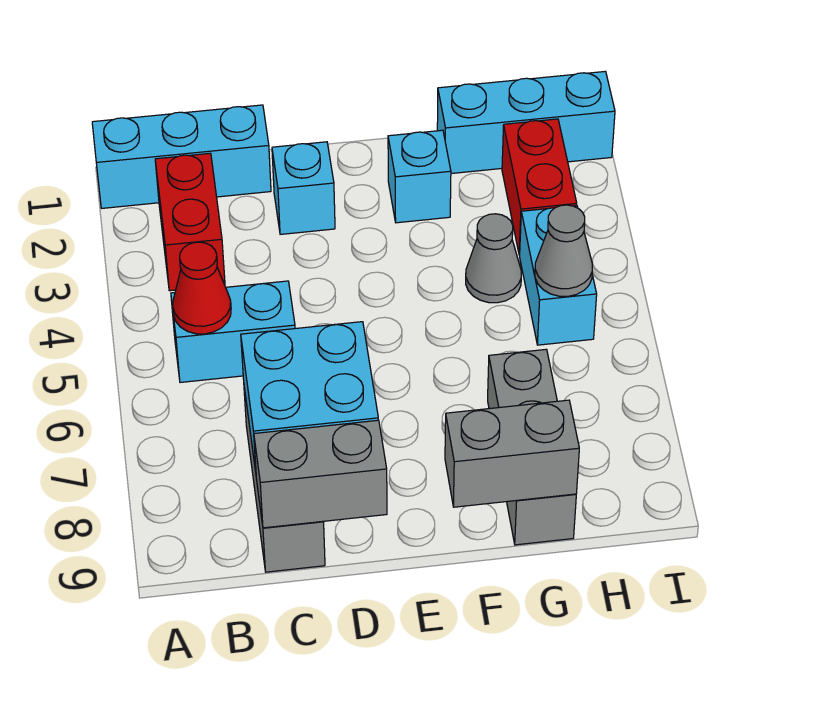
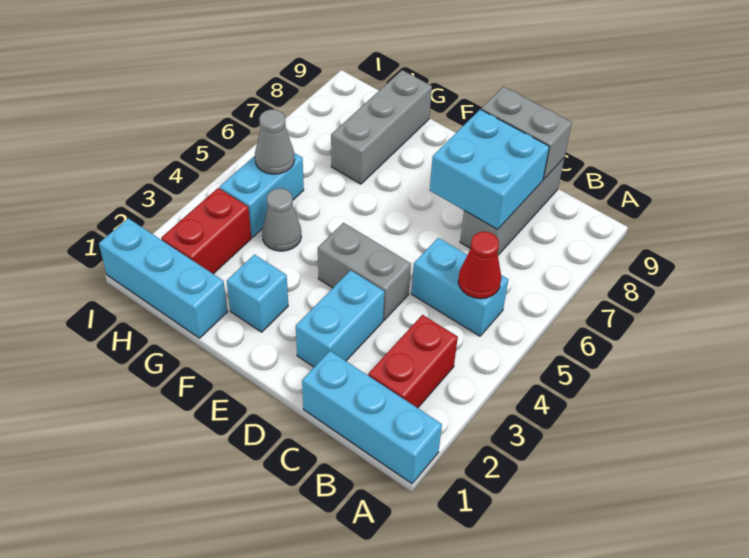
cyan brick D2 level 1 -> cyan brick D2:D3 level 1
grey brick F9:G9 level 2 -> grey brick D4:E4 level 1

